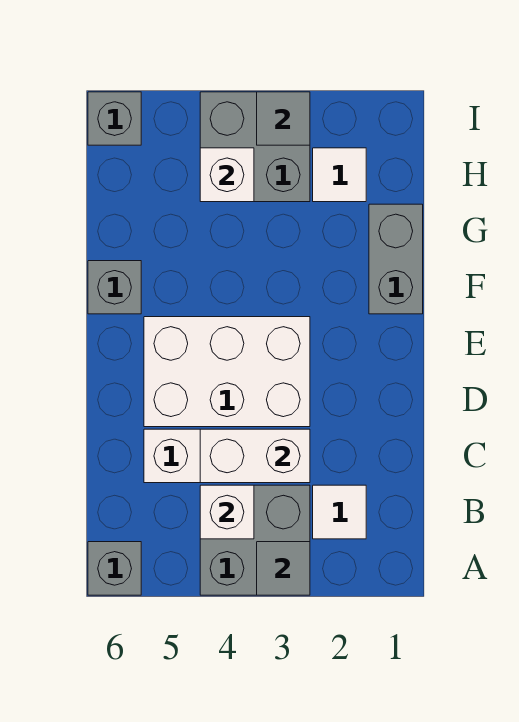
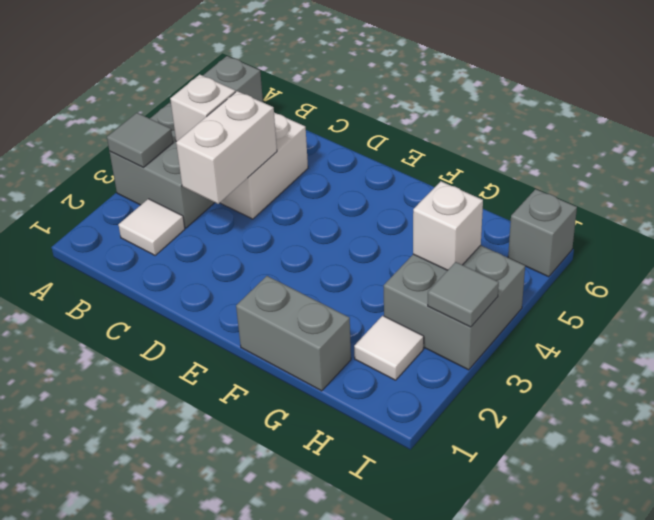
white brick D3:E5 level 1 -> none
grey brick F6 level 1 -> none

